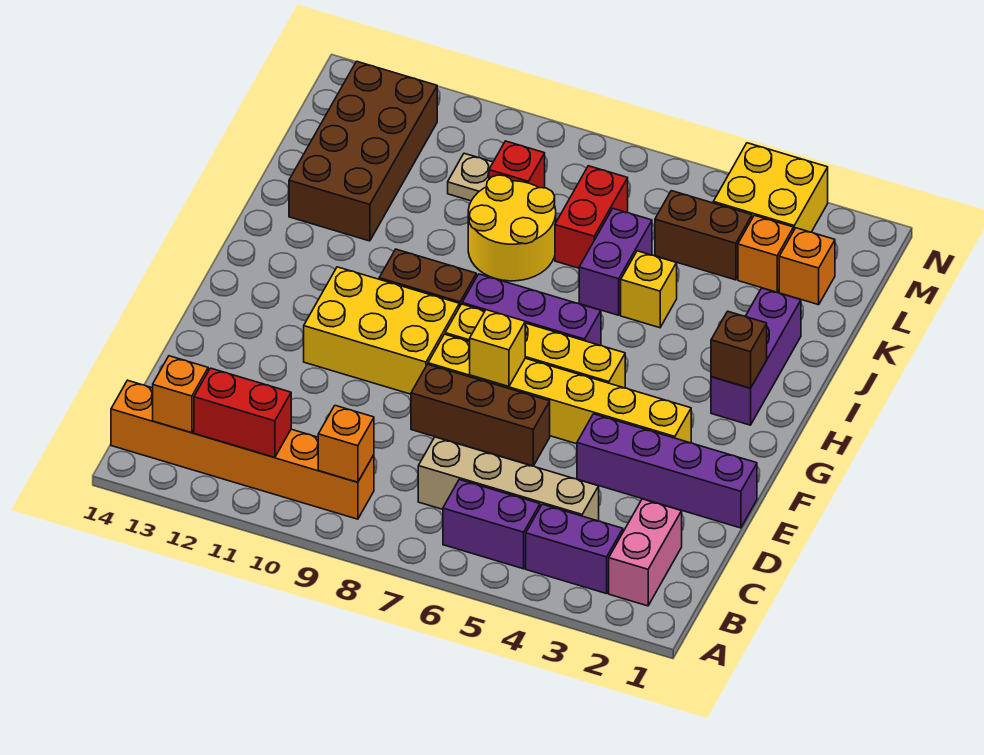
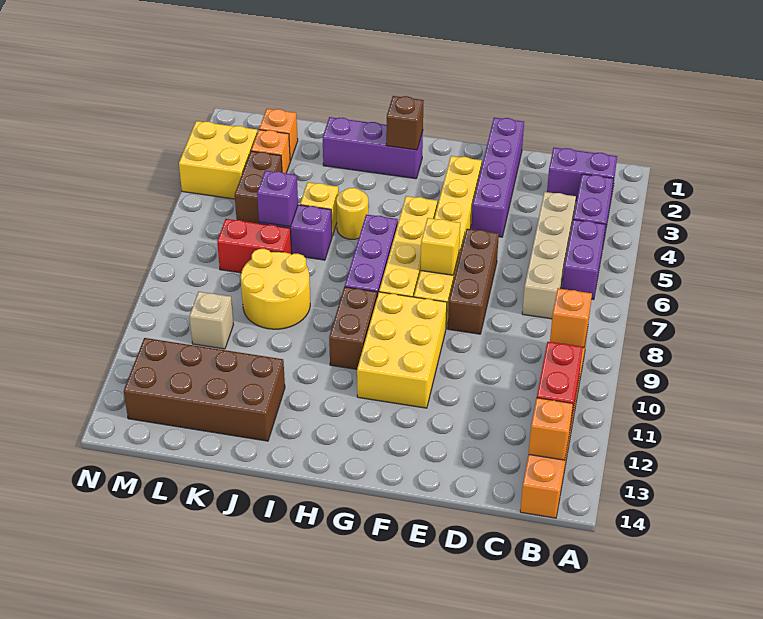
pink brick B2:C2 level 1 -> purple brick B2:C2 level 1
none -> yellow round brick I5 level 1
none -> purple brick K6 level 2
red brick L9 level 1 -> none
tan plate L10 level 1 -> tan brick L10 level 1

